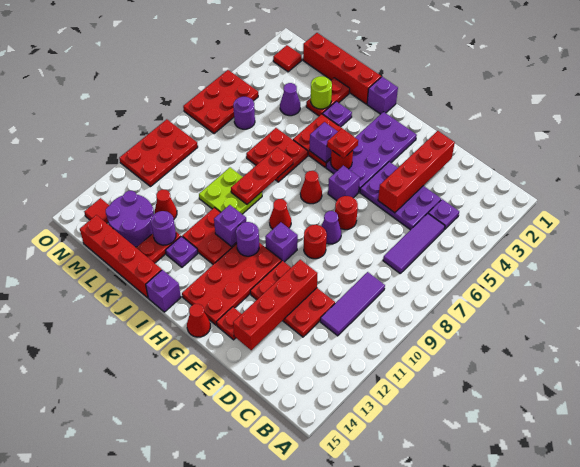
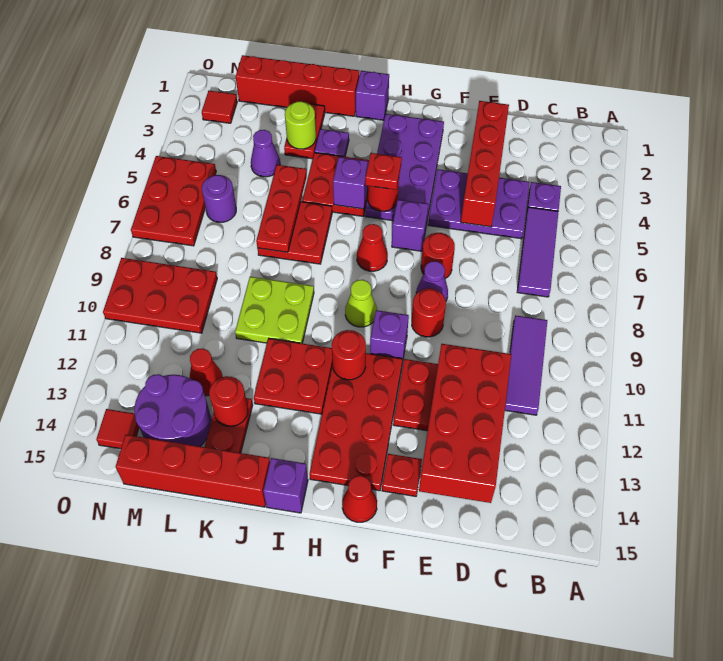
red brick E11:E14 level 2 -> red brick D11:E14 level 2
red cone H9 level 1 -> lime cone H9 level 1
purple round brick H11 level 2 -> red round brick H11 level 2
purple brick I11 level 2 -> none
red plate J7:J9 level 2 -> red plate K5:K7 level 2
purple plate J13 level 1 -> none
purple round brick K13 level 2 -> red round brick K13 level 2
red plate N9:O11 level 1 -> red plate M9:O10 level 1

